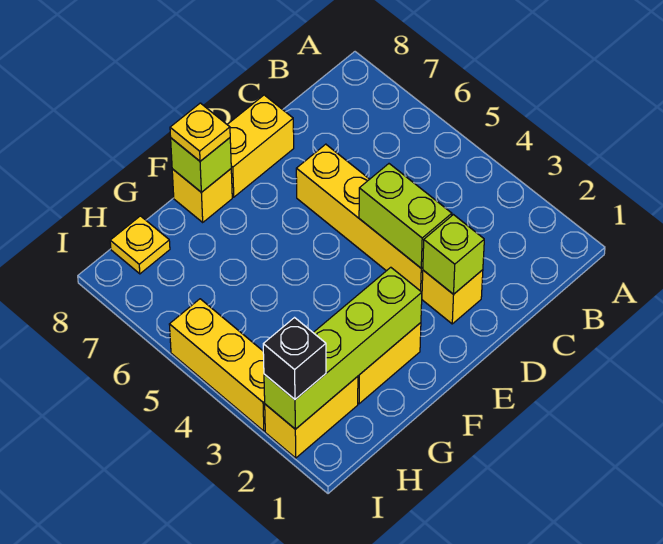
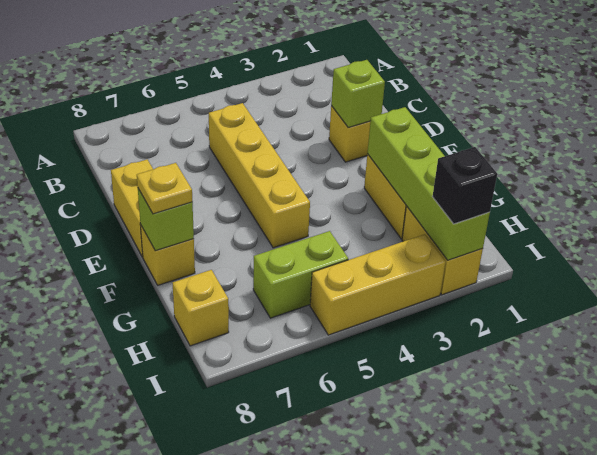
yellow brick D3:D6 level 1 -> yellow brick C5:F5 level 1
lime brick D3:D4 level 2 -> lime brick H5:H6 level 1
yellow plate H8 level 1 -> yellow brick H8 level 1

